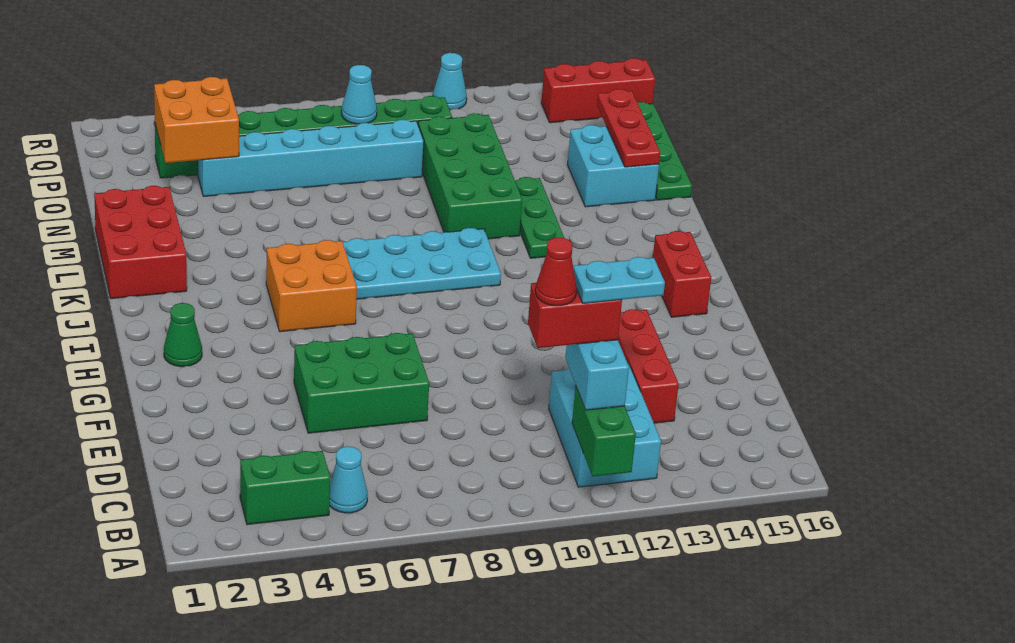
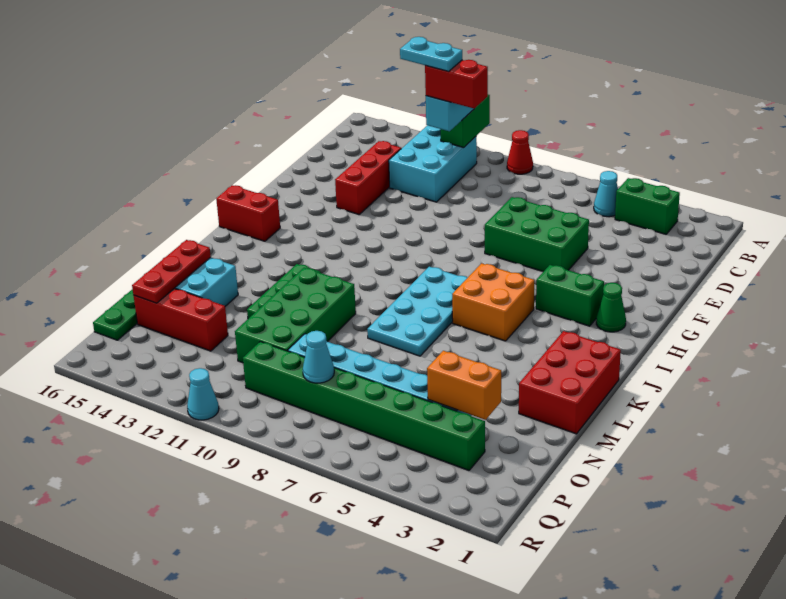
red cone C10 level 5 -> red cone A9 level 1
none -> green brick H3:H4 level 1
red brick H15:I15 level 1 -> red brick I15:I16 level 1
cyan plate J7:K10 level 1 -> cyan plate I7:L8 level 1
orange brick O3:P4 level 2 -> orange brick O3:O4 level 2
red brick Q14:Q16 level 1 -> red brick O13:O15 level 1

